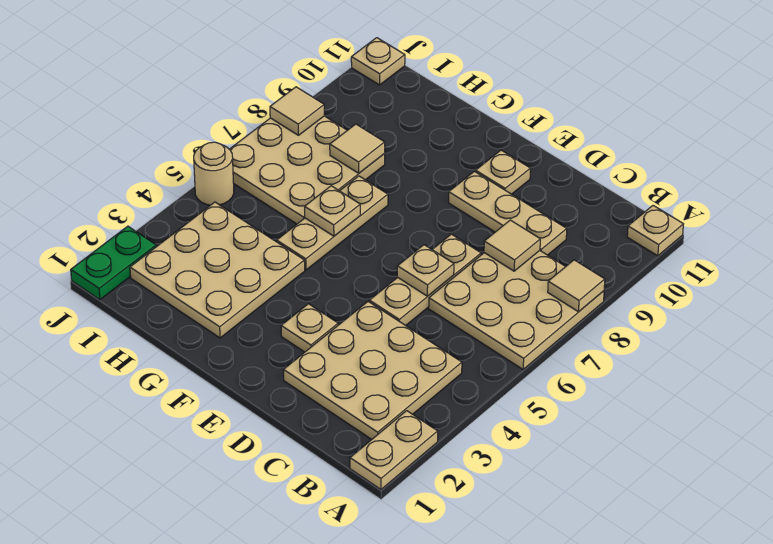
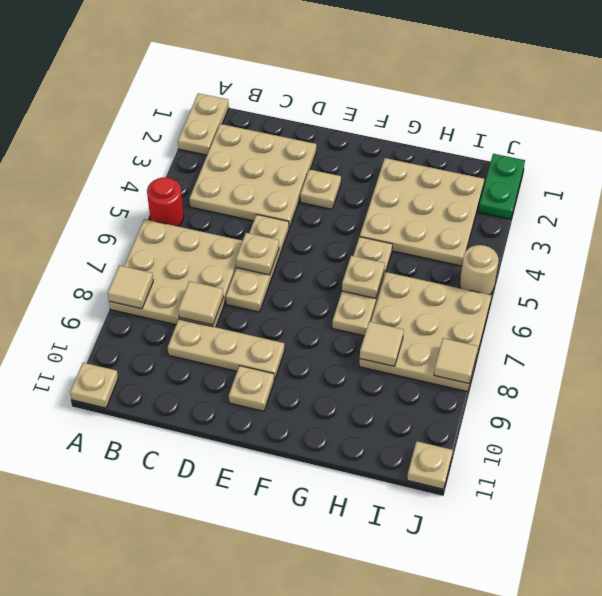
none -> red round brick A5 level 1

